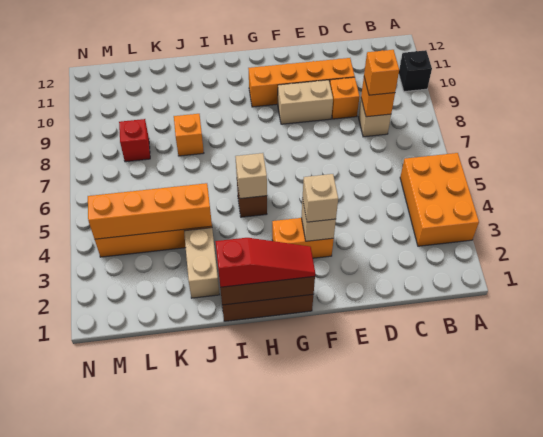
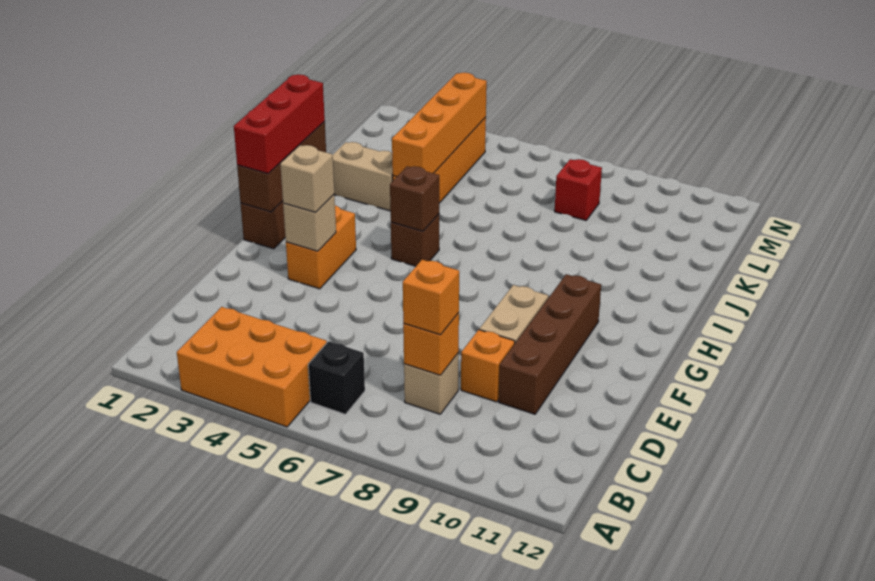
black brick A10 level 1 -> black brick B6 level 1
orange brick D10:G10 level 1 -> brown brick D10:G10 level 1
red slope G1:I1 level 3 top I -> red brick G1:I1 level 3
tan brick H5 level 2 -> brown brick H5 level 2
orange brick J8 level 1 -> none

